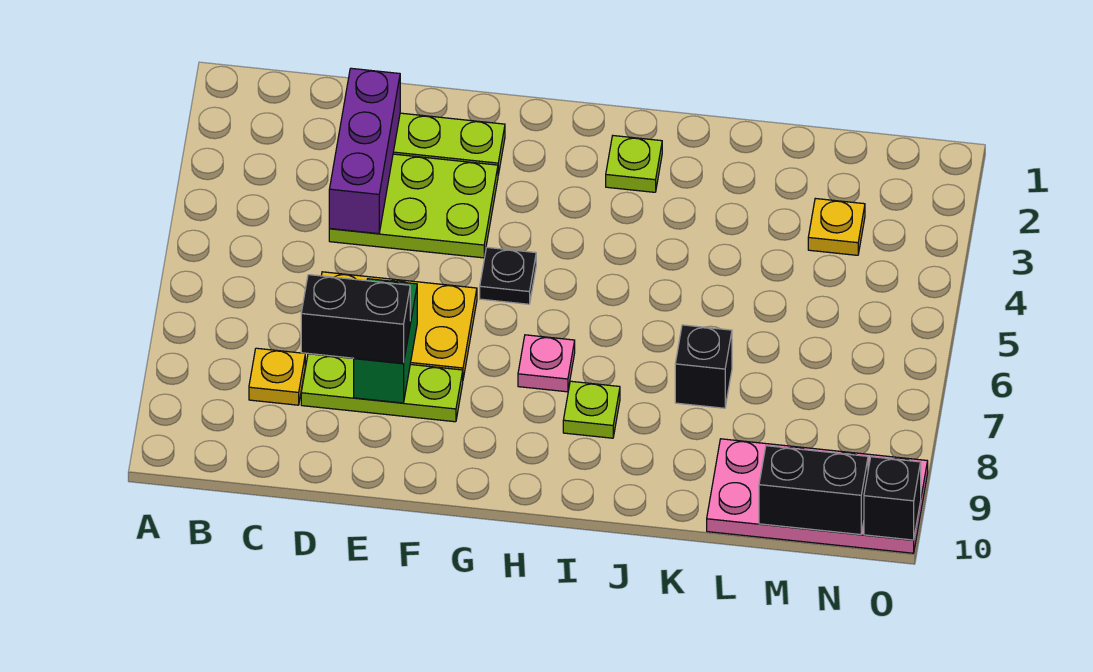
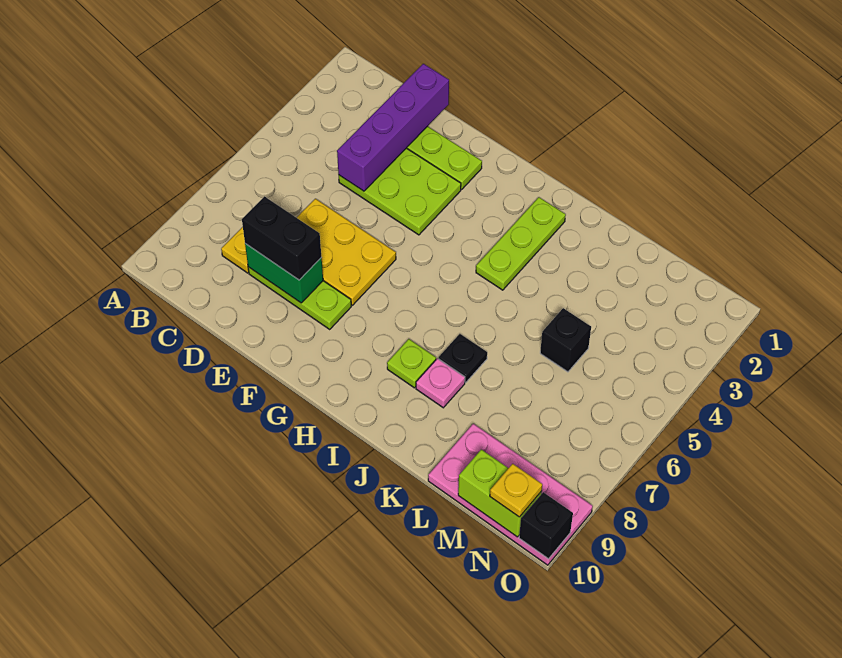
purple brick D2:D4 level 2 -> purple brick D1:D4 level 2
green brick E7:E8 level 2 -> green brick D8:E8 level 2
black plate G5 level 1 -> black plate J7 level 1
pink plate H7 level 1 -> pink plate J8 level 1
lime plate I2 level 1 -> lime plate I2:I4 level 1
black brick K7 level 1 -> black brick L5 level 1
yellow plate M3 level 1 -> yellow plate N10 level 3
black brick M10:N10 level 2 -> lime brick M10:N10 level 2

